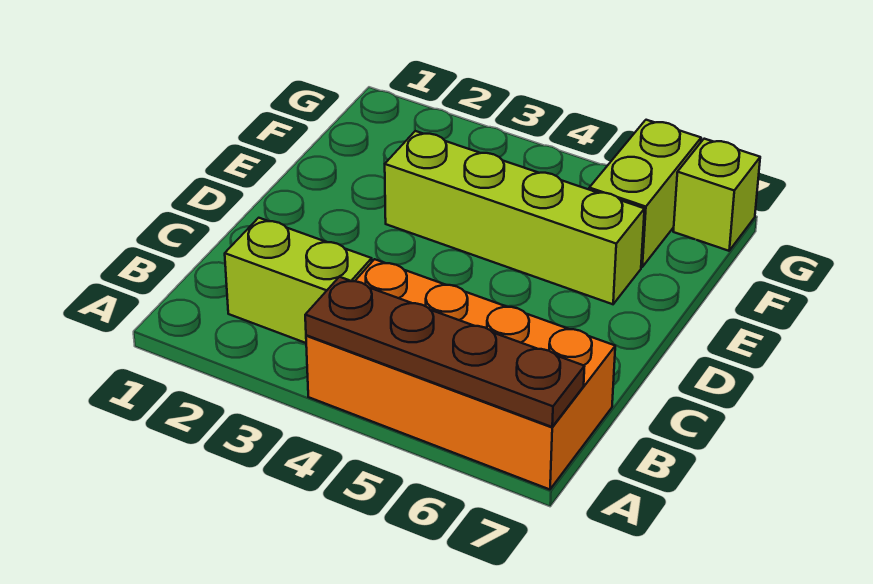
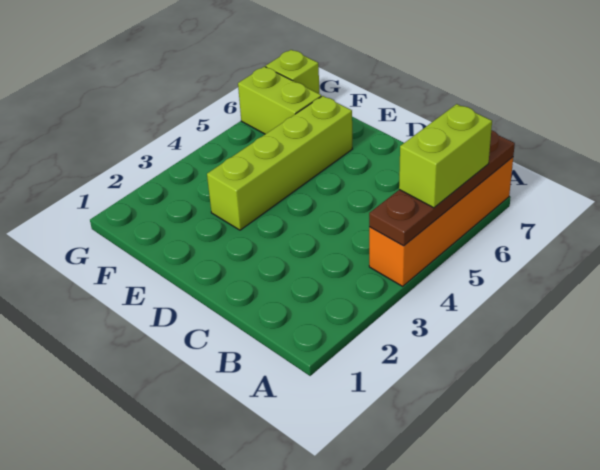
orange brick A4:B7 level 1 -> orange brick A4:A7 level 1
lime brick B2:B3 level 1 -> lime brick A5:A6 level 3

